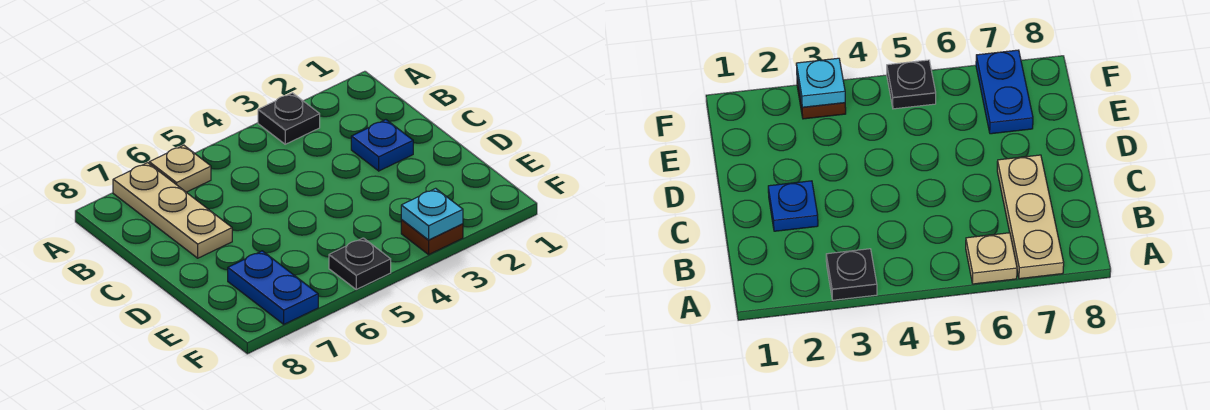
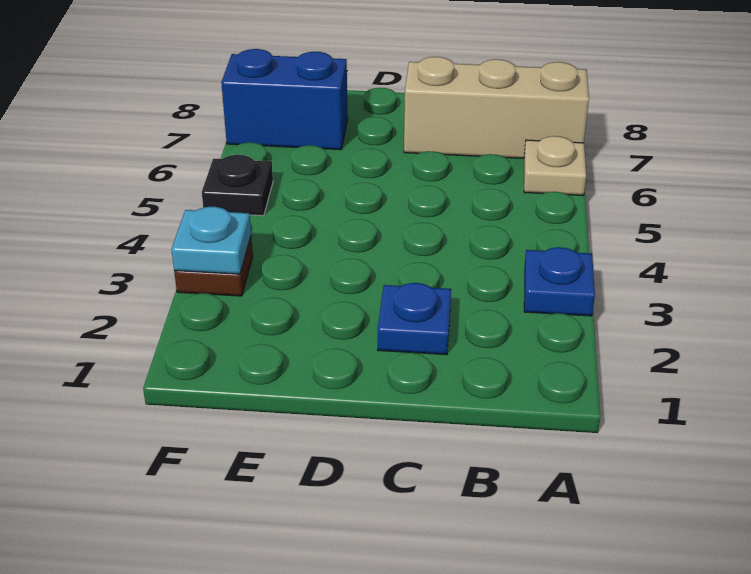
black plate A3 level 1 -> blue plate A3 level 1
tan plate A7:C7 level 1 -> tan brick A7:C7 level 1
blue plate E7:F7 level 1 -> blue brick E7:F7 level 1

